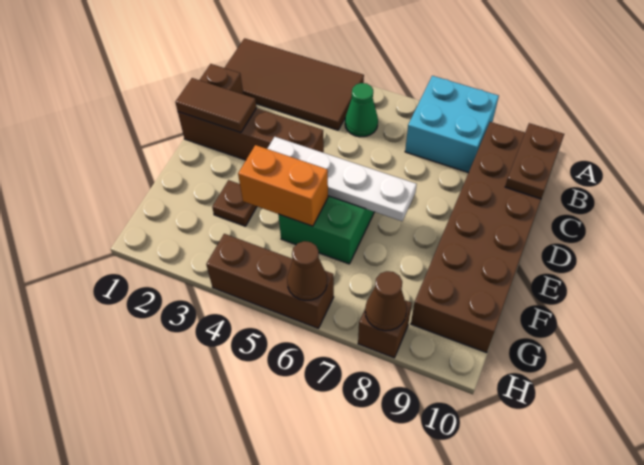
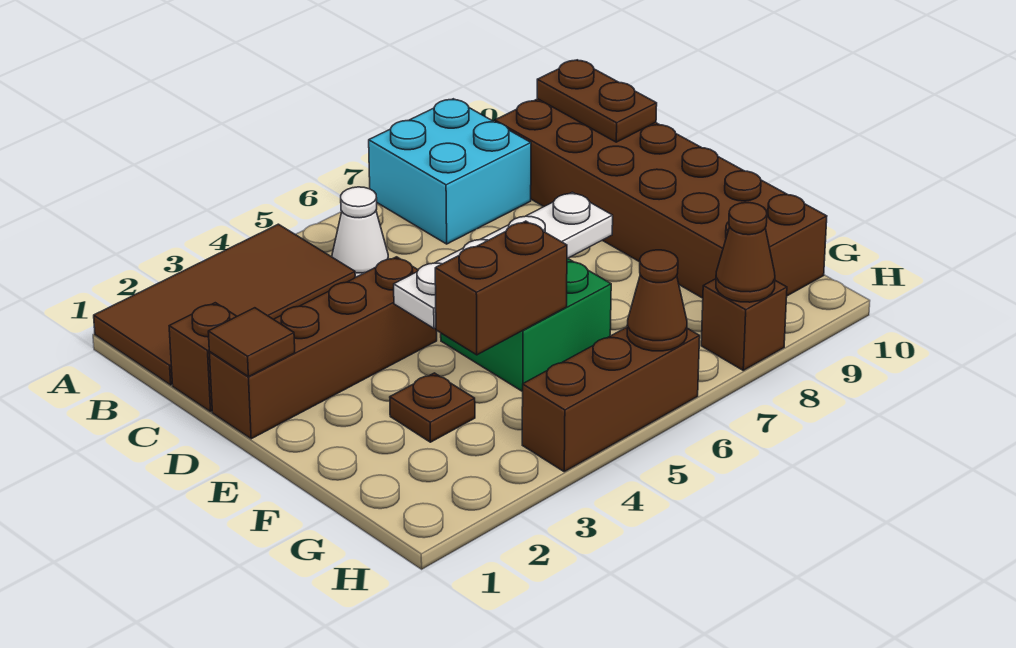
green cone B5 level 1 -> white cone B5 level 1
brown tile D1:D2 level 2 -> brown tile D1 level 2
orange brick F4:F5 level 2 -> brown brick F4:F5 level 2

